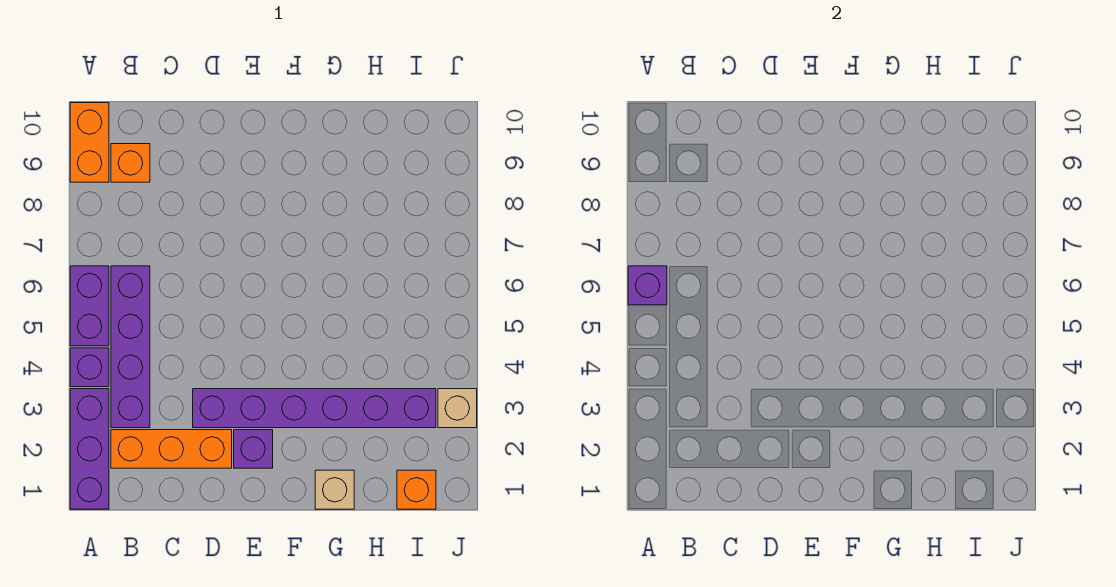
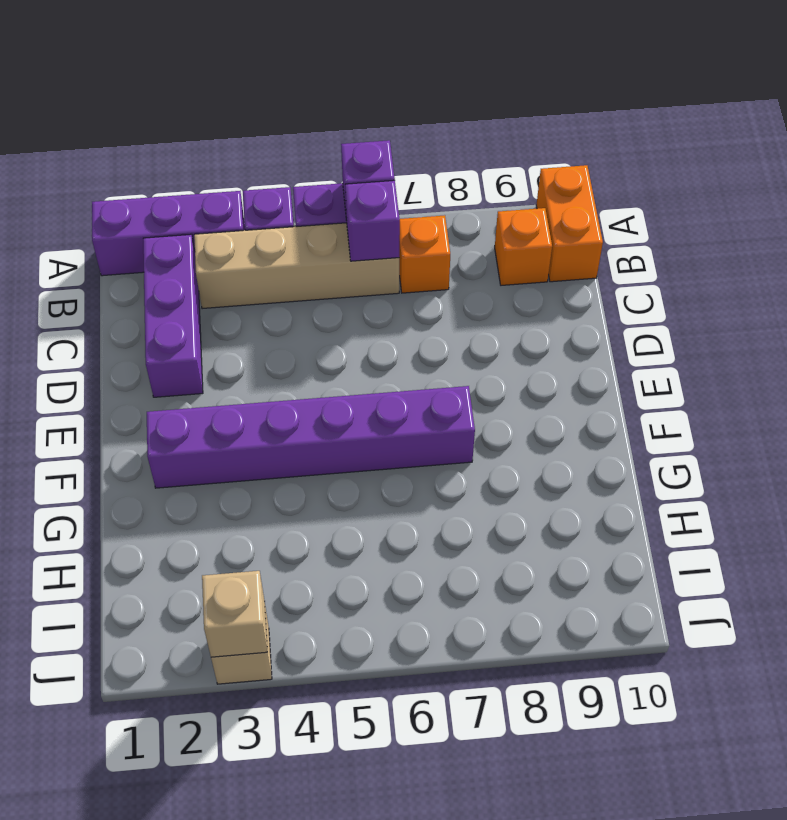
orange brick A9:A10 level 1 -> orange brick A10:B10 level 1
orange brick B2:D2 level 1 -> purple brick B2:D2 level 1
purple brick B3:B6 level 1 -> tan brick B3:B6 level 1
purple brick D3:I3 level 1 -> purple brick F2:F7 level 1
purple brick E2 level 1 -> purple brick B6 level 2
tan brick G1 level 1 -> tan brick J3 level 2
orange brick I1 level 1 -> orange brick B7 level 1

